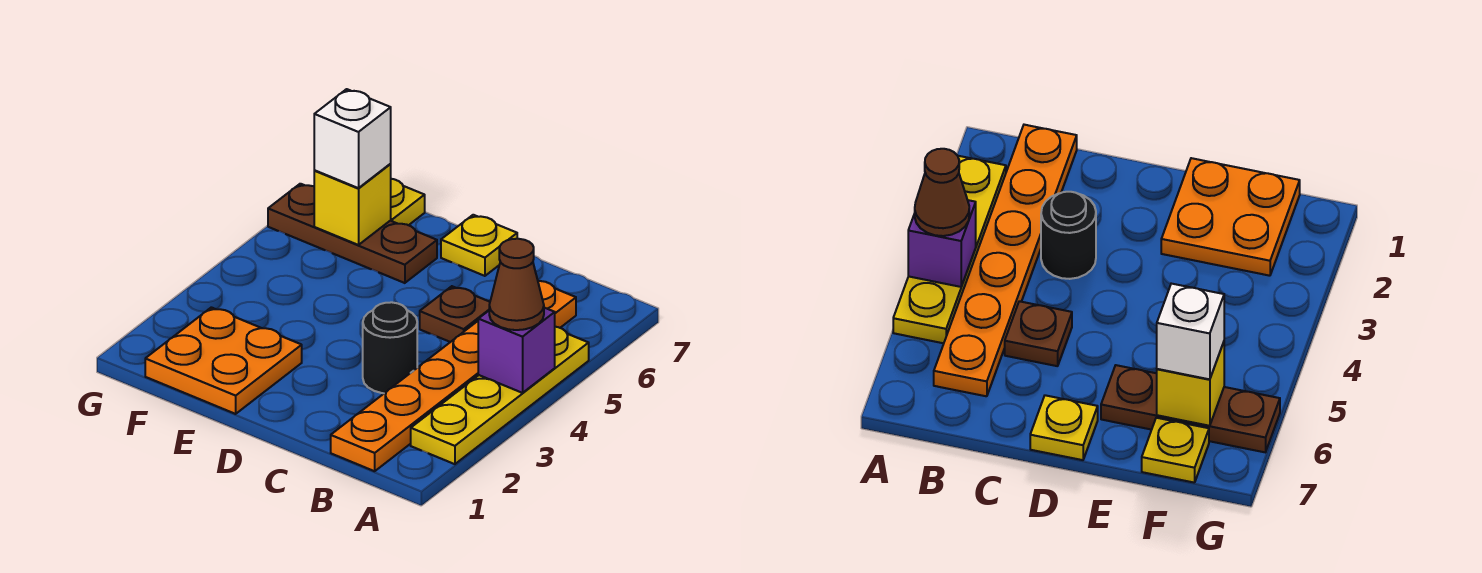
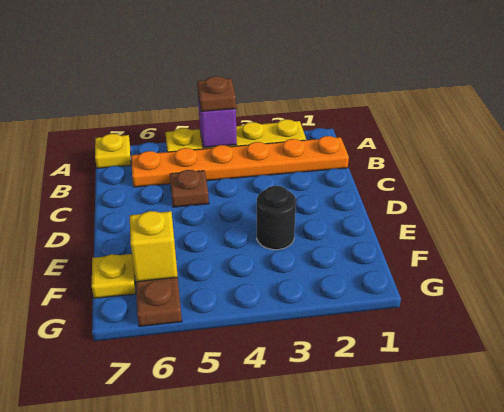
brown cone A4 level 3 -> brown plate A4 level 3
black round brick C3 level 1 -> black round brick E3 level 1
yellow plate D7 level 1 -> yellow plate A7 level 1
orange plate E1:F2 level 1 -> none
white brick F6 level 3 -> none

